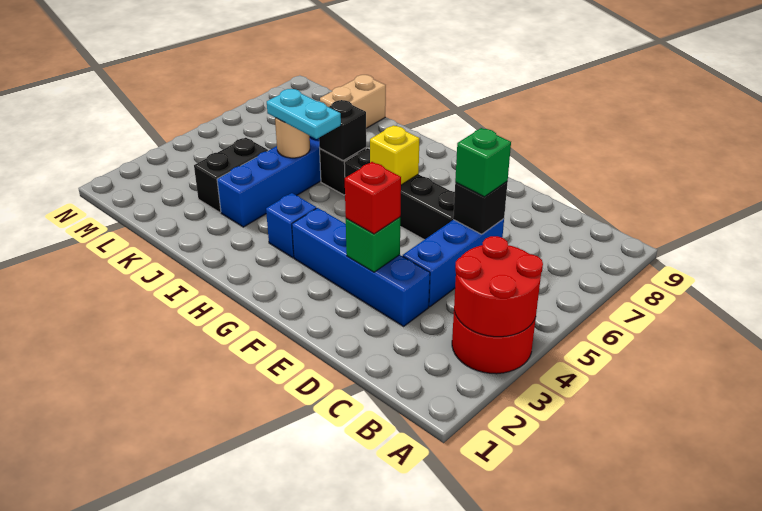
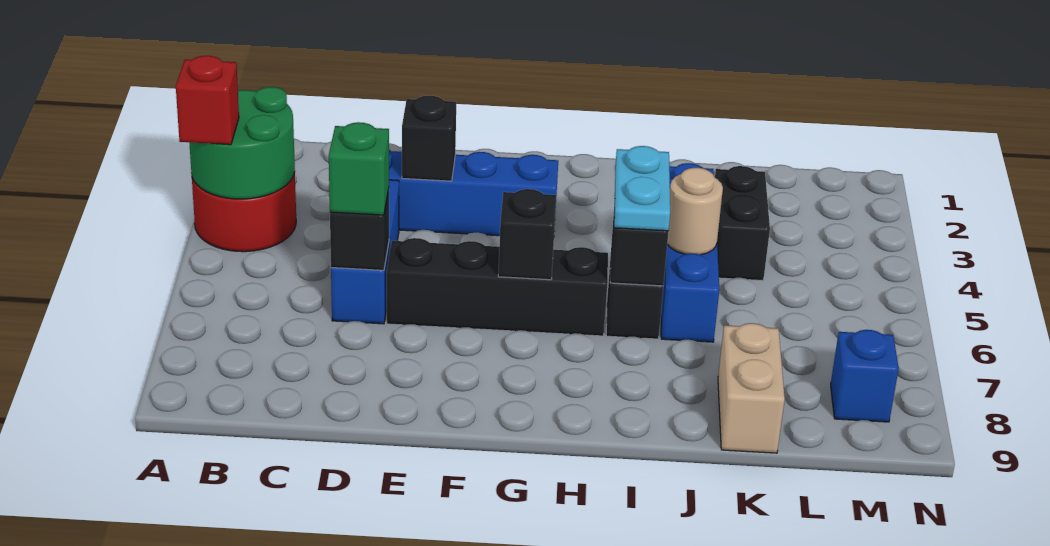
red round brick A3:B4 level 2 -> green round brick A3:B4 level 2
green brick E3 level 2 -> black brick E3 level 2
red brick E3 level 3 -> red brick A4 level 3
yellow brick G6 level 2 -> black brick G6 level 2
blue brick H3 level 1 -> blue brick M8 level 1
cyan plate I5:J5 level 3 -> cyan plate I5:I6 level 3

